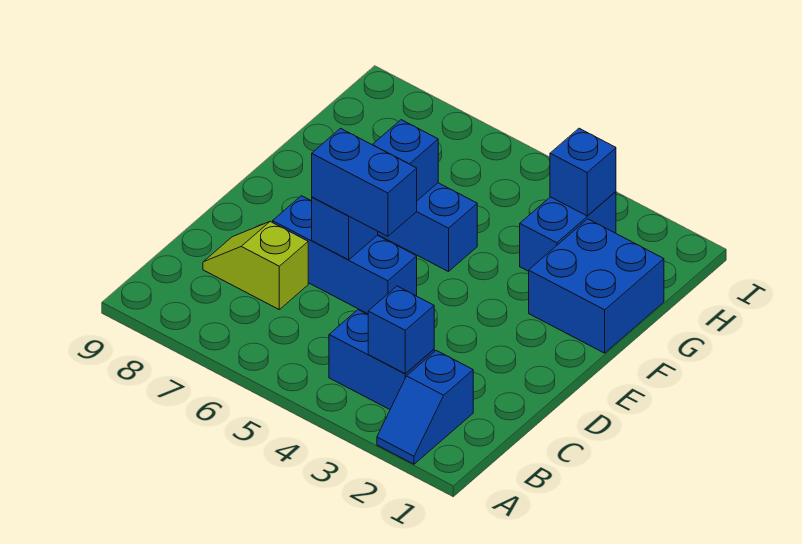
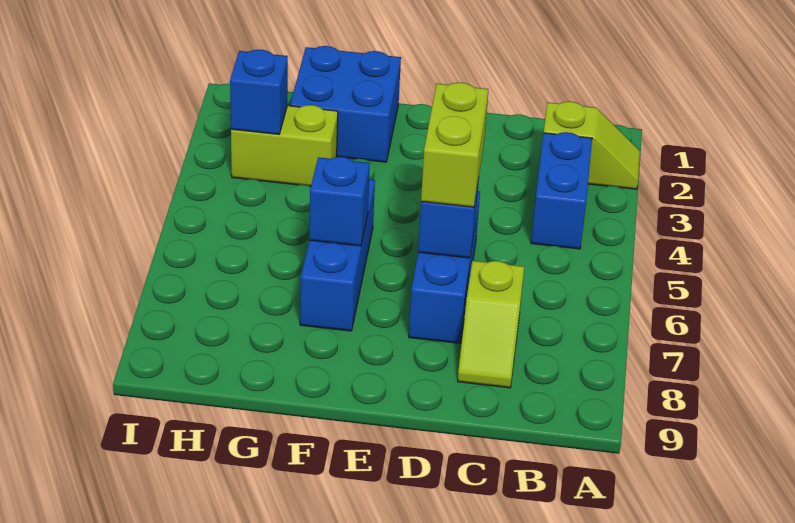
blue slope A2:B2 level 1 top B -> lime slope A2:B2 level 1 top B
blue brick B3 level 2 -> none
blue brick D5:D6 level 3 -> lime brick D5:D6 level 3
blue brick G3:H3 level 1 -> lime brick G3:H3 level 1

